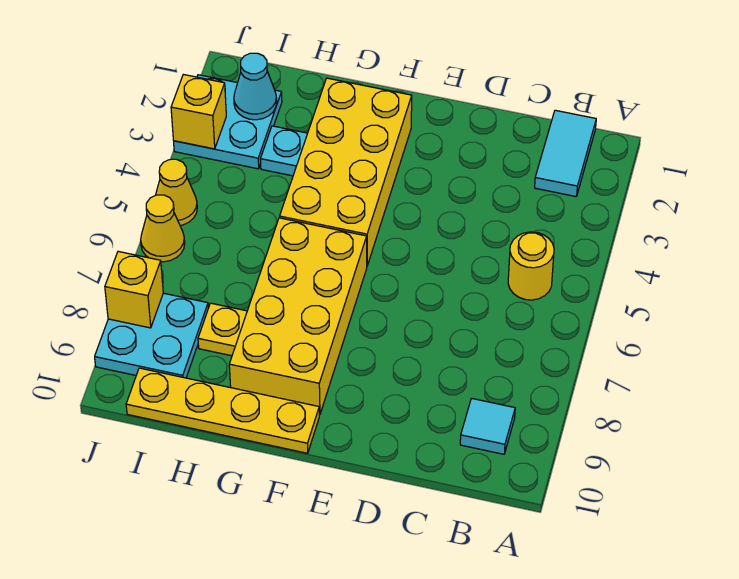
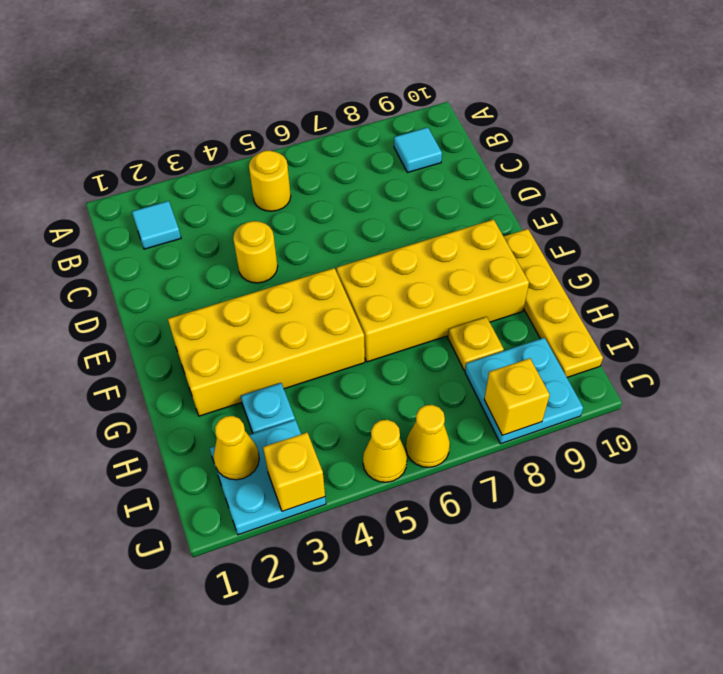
cyan tile B1:B2 level 1 -> cyan tile B2 level 1
none -> yellow round brick D4 level 1
cyan cone I2 level 2 -> yellow cone I2 level 2

